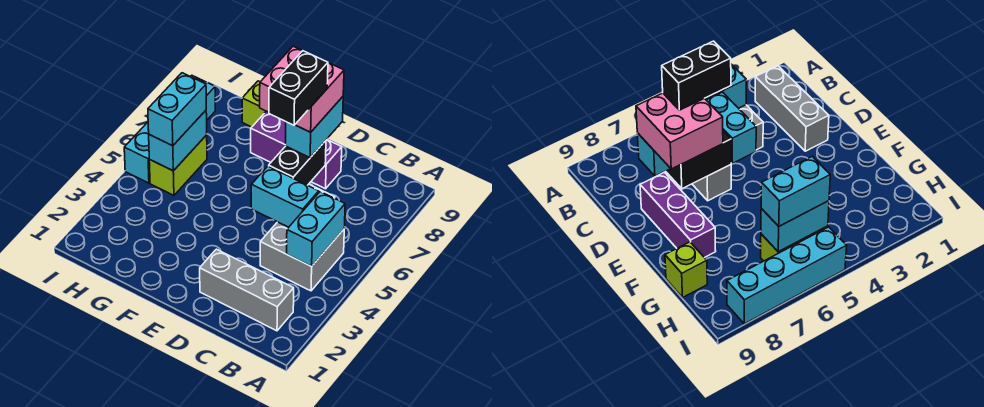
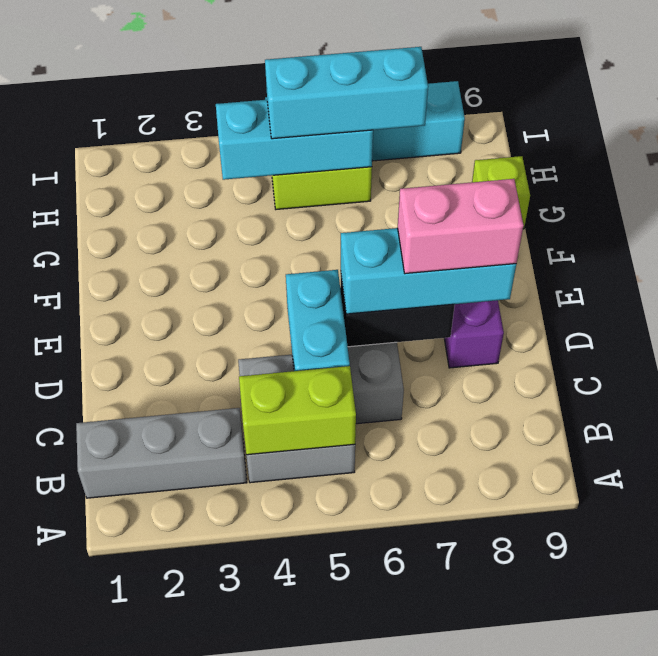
grey brick B2:D2 level 1 -> grey brick B1:B3 level 1
cyan brick B4:B5 level 2 -> lime brick B4:B5 level 2
black brick D6:D7 level 5 -> none
cyan brick D7:D8 level 3 -> cyan brick D6:D8 level 3
pink brick D7:E8 level 4 -> pink brick D7:D8 level 4
cyan brick H5:H6 level 2 -> cyan brick H4:H6 level 2
cyan brick H5:H6 level 3 -> cyan brick H5:H7 level 3

